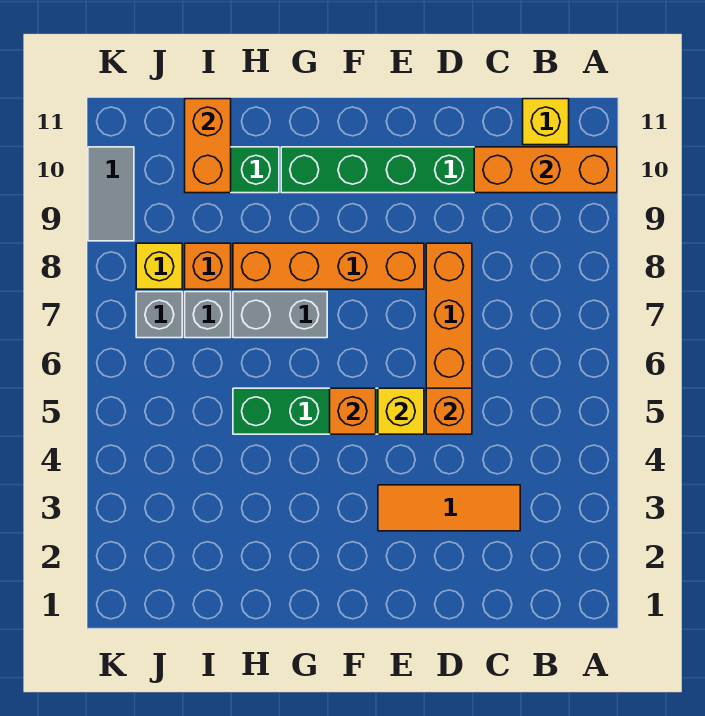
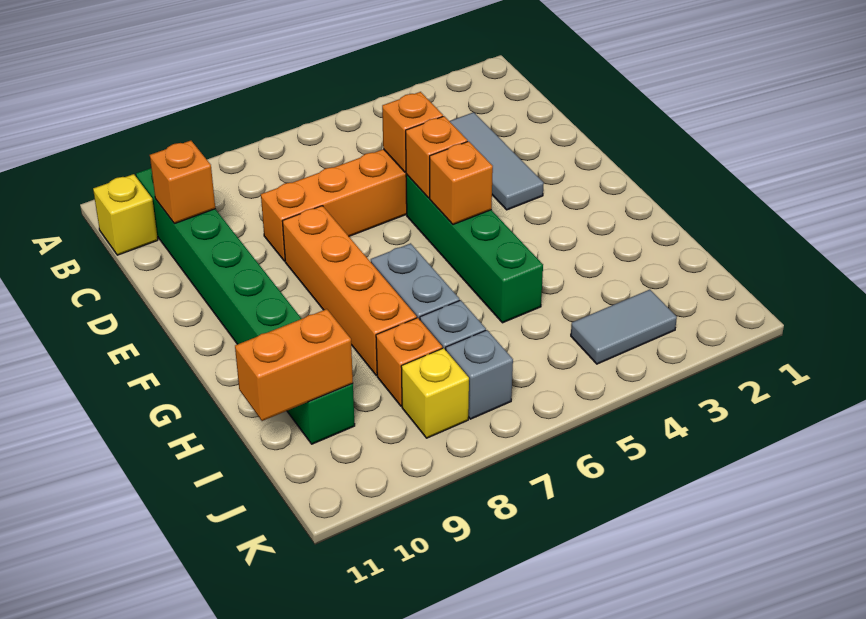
orange brick A10:C10 level 2 -> orange brick C10 level 2
orange tile C3:E3 level 1 -> grey tile C3:E3 level 1
yellow brick E5 level 2 -> orange brick E5 level 2
grey tile K9:K10 level 1 -> grey tile J3:J4 level 1

